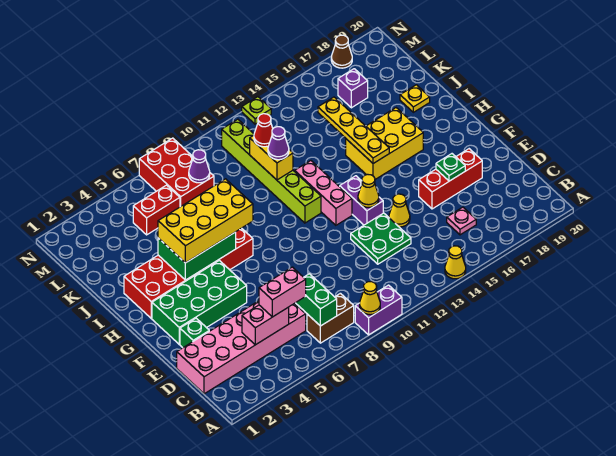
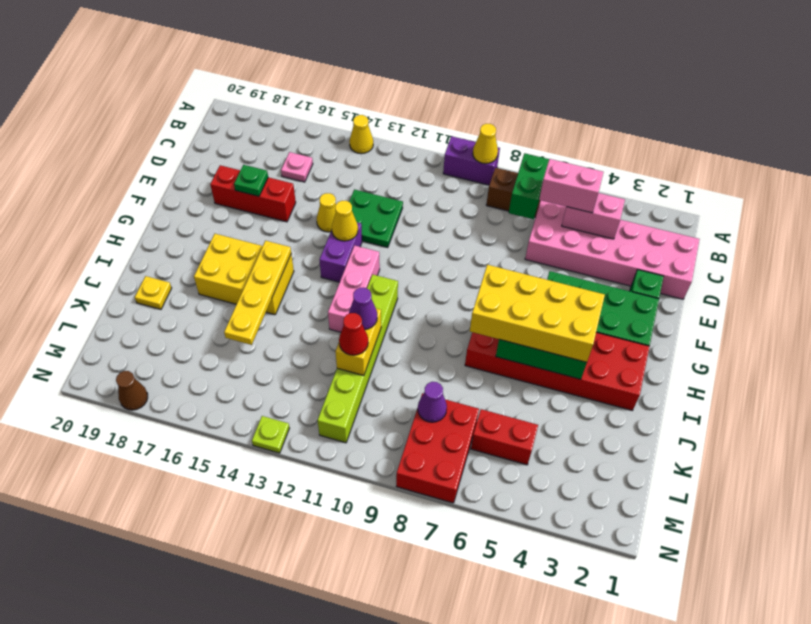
purple brick L17 level 1 -> none

